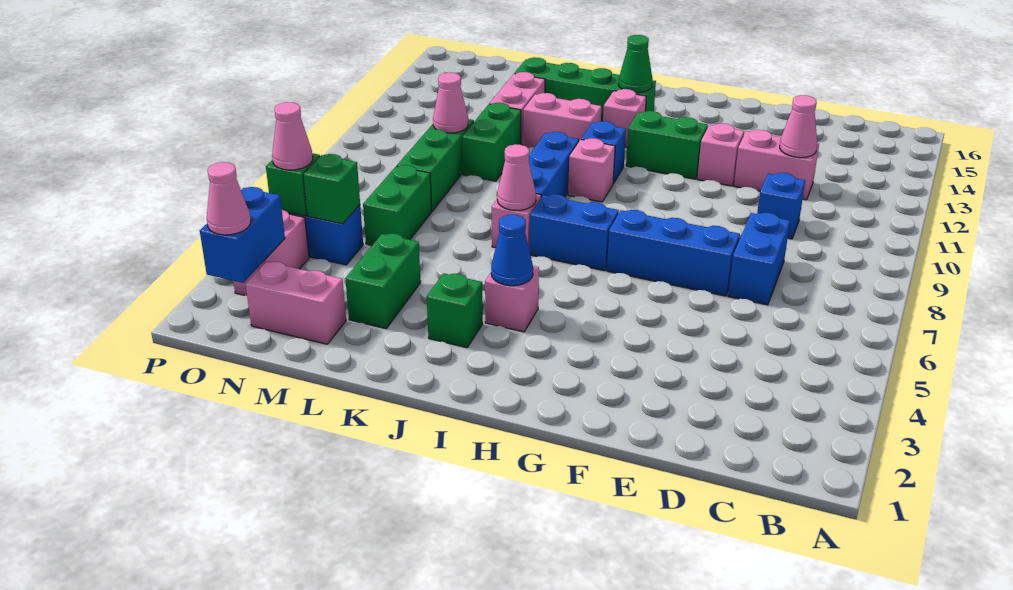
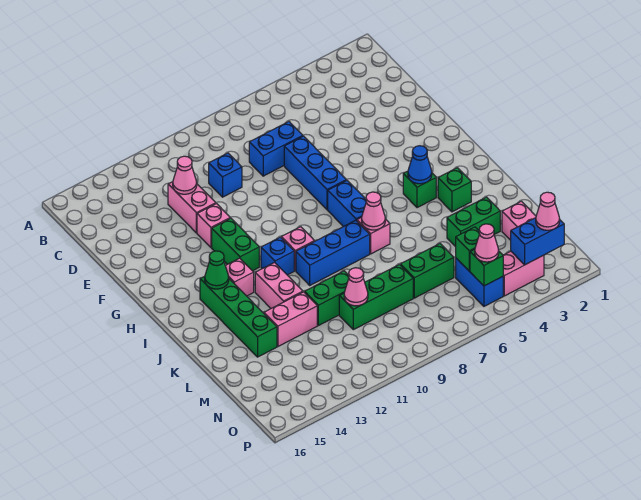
pink brick I4 level 1 -> green brick I4 level 1

